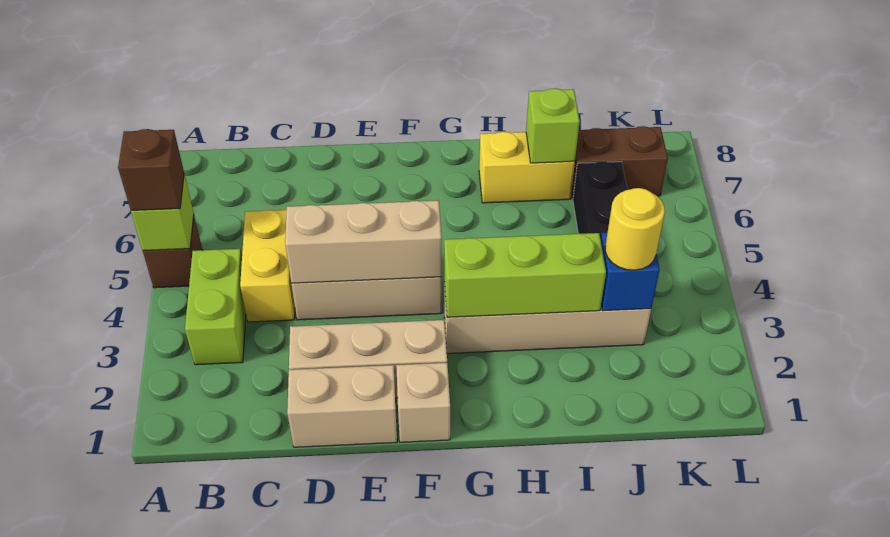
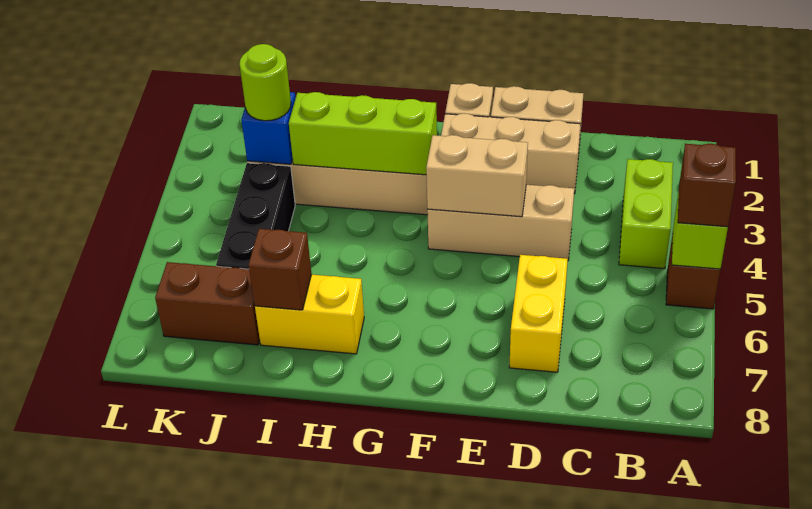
yellow brick C4:C5 level 1 -> yellow brick D6:D7 level 1
tan brick D4:F4 level 2 -> tan brick E4:F4 level 2
lime brick I7 level 2 -> brown brick I7 level 2
yellow round brick J3 level 3 -> lime round brick J3 level 3

